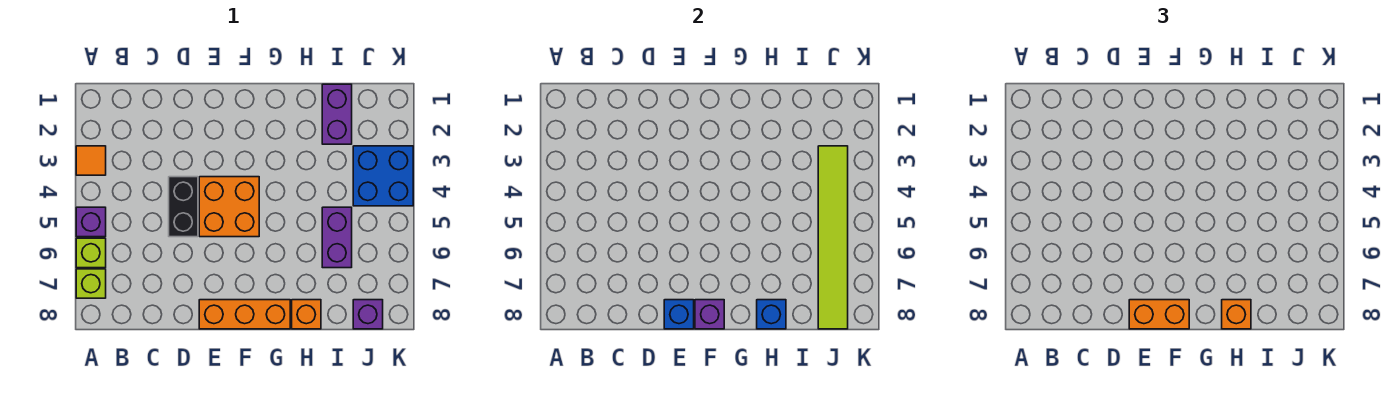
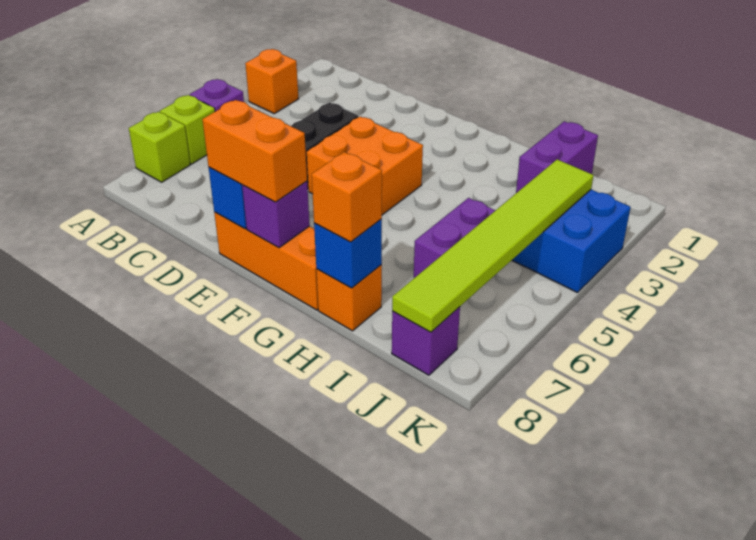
orange tile A3 level 1 -> orange brick A3 level 1

